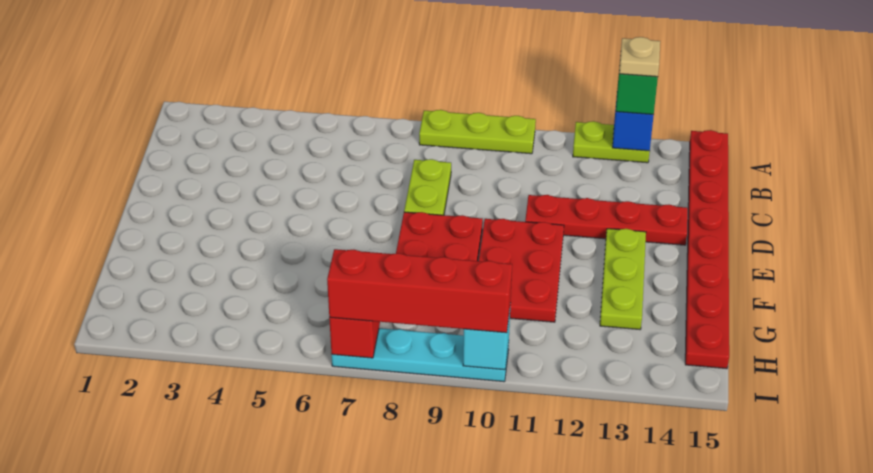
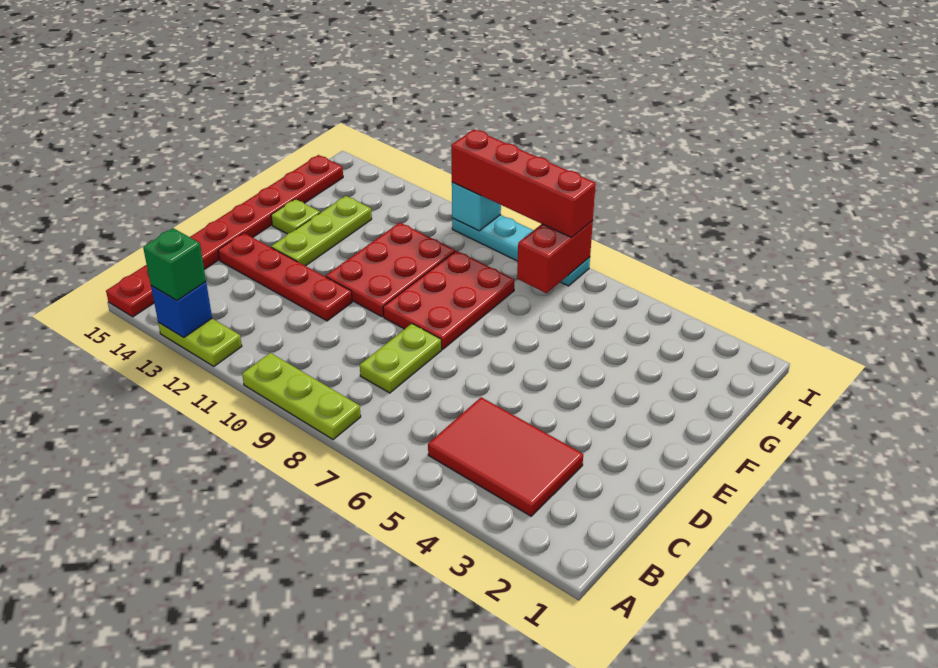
tan plate A13 level 4 -> none
none -> red tile B3:C5 level 1
none -> lime plate F14 level 1

